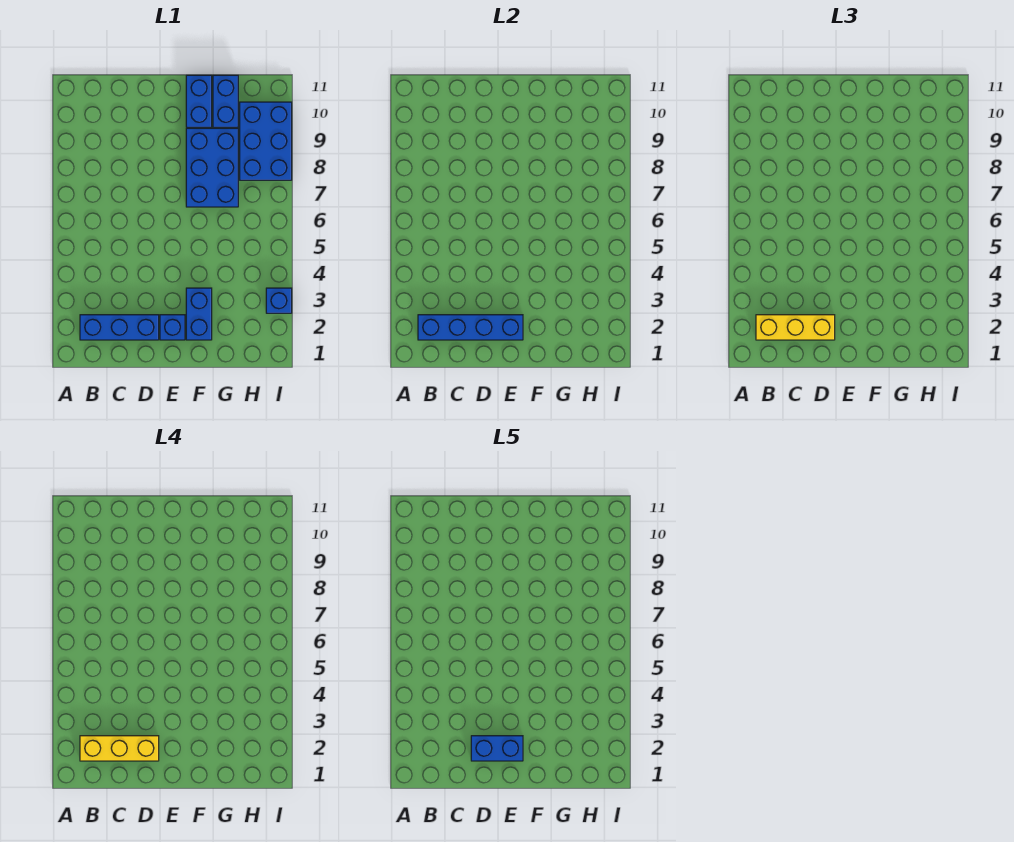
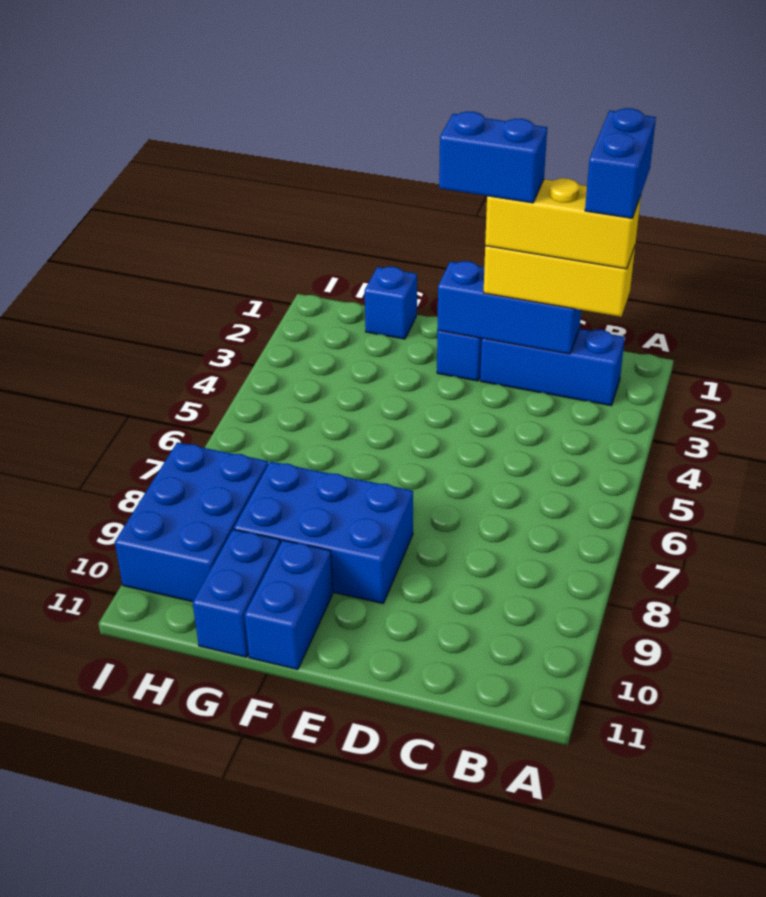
blue brick B2:E2 level 2 -> blue brick C2:E2 level 2
blue brick F2:F3 level 1 -> blue brick B1:B2 level 5
blue brick F7:G9 level 1 -> blue brick E8:G9 level 1
blue brick I3 level 1 -> blue brick G1 level 1

